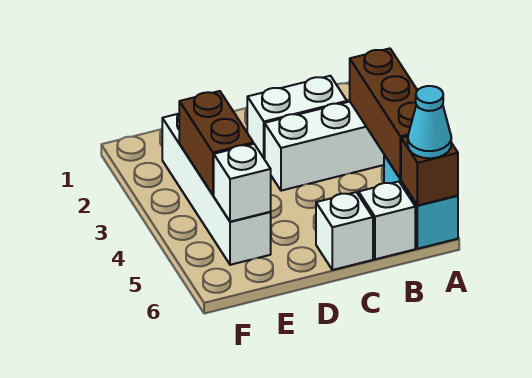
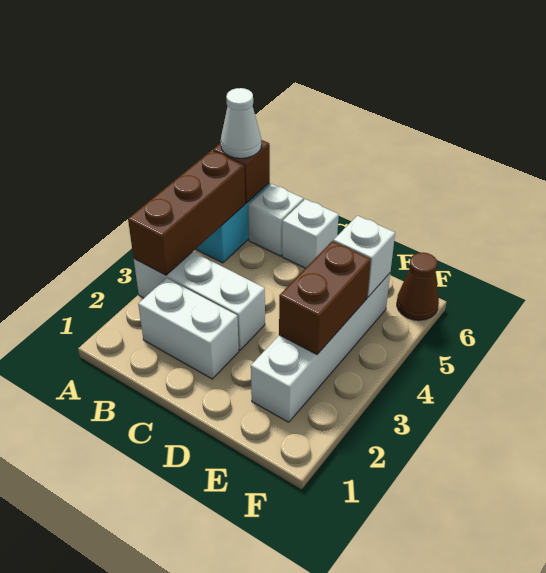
cyan cone A6 level 3 -> white cone A6 level 3
none -> brown cone F6 level 1

